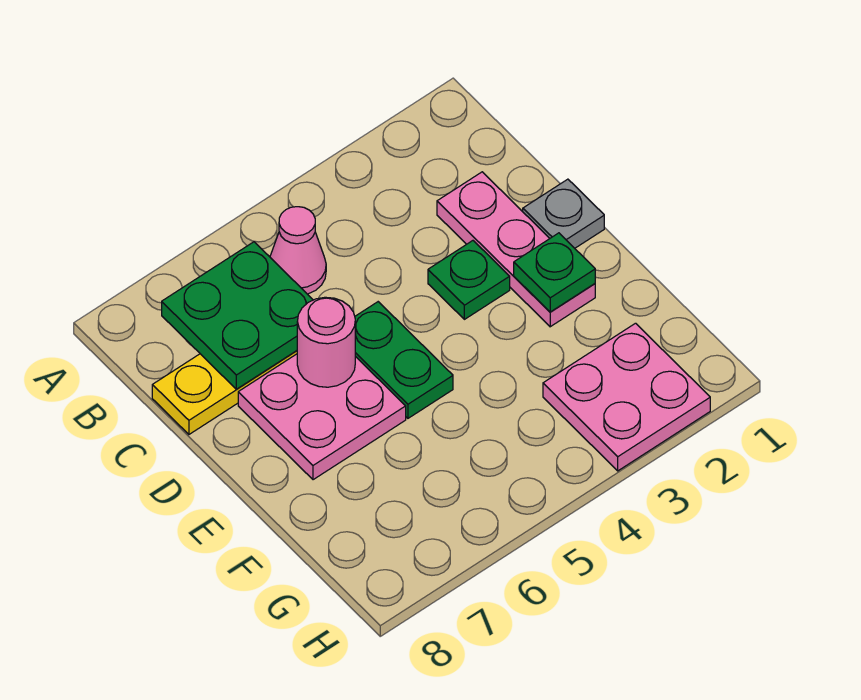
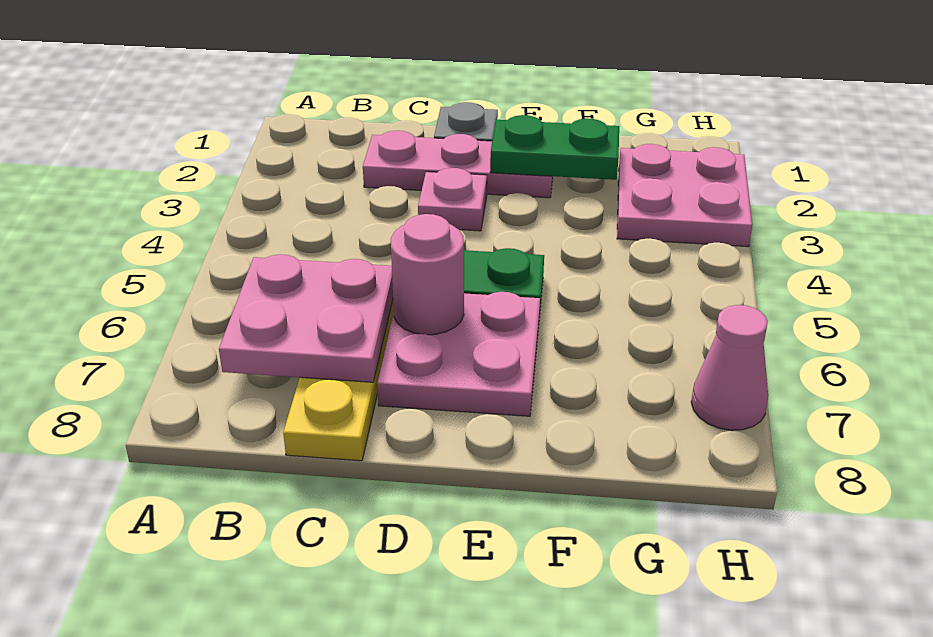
pink cone B5 level 1 -> pink cone H7 level 1
green plate B6:C7 level 2 -> pink plate B6:C7 level 2
green plate D3 level 1 -> pink plate D3 level 1
green plate E2 level 2 -> green plate E2:F2 level 2

